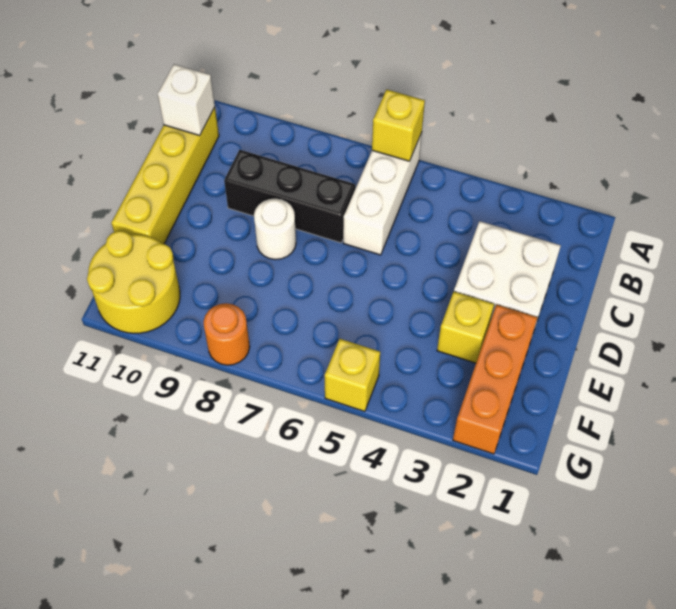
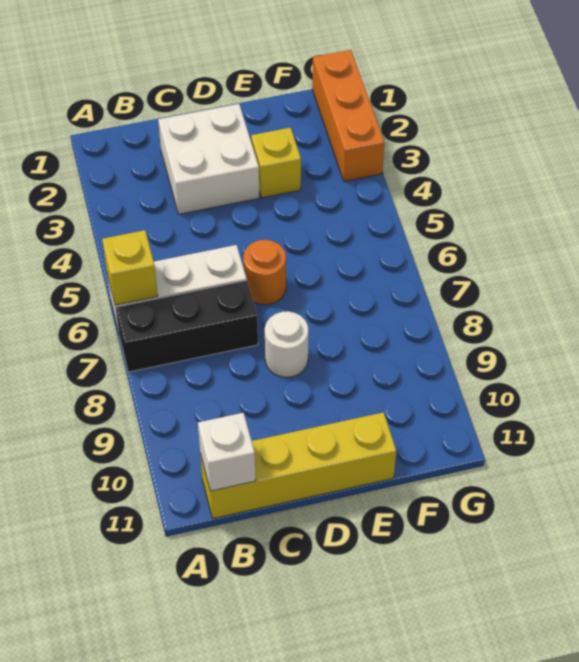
black brick C7:C9 level 1 -> black brick A7:C7 level 1
orange brick E2:G2 level 1 -> orange brick G1:G3 level 1
yellow round brick F10:G11 level 1 -> none
yellow brick G5 level 1 -> none
orange round brick G8 level 1 -> orange round brick D6 level 1

